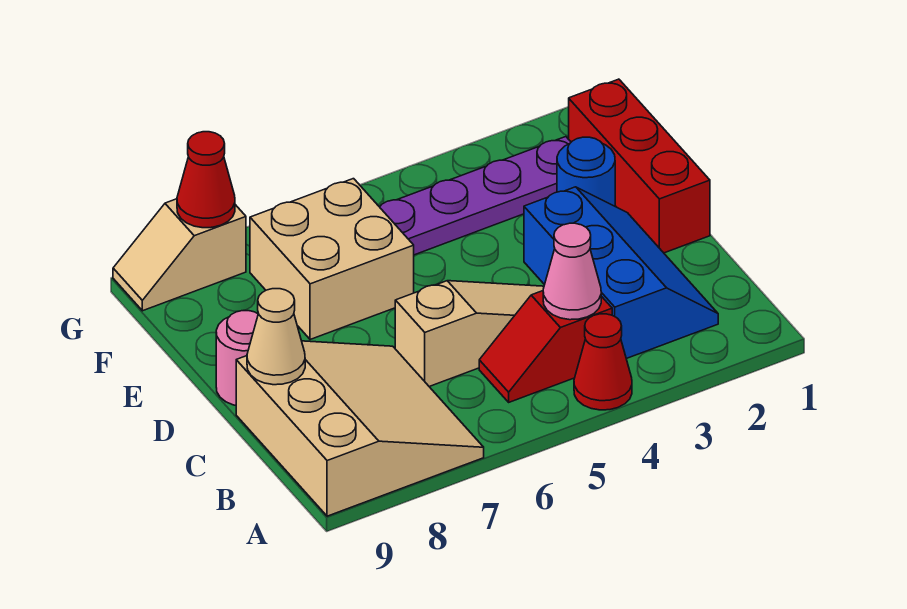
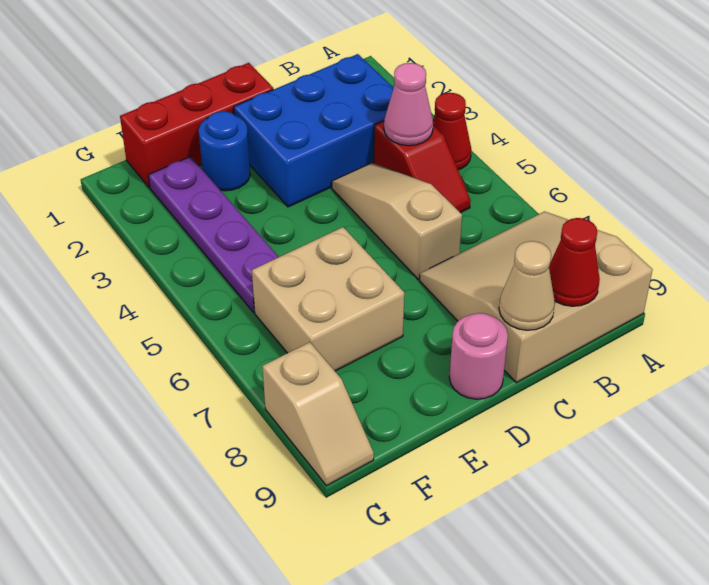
blue slope B2:D3 level 1 top 3 -> blue brick B2:D3 level 1
red cone G8 level 2 -> red cone B9 level 2

